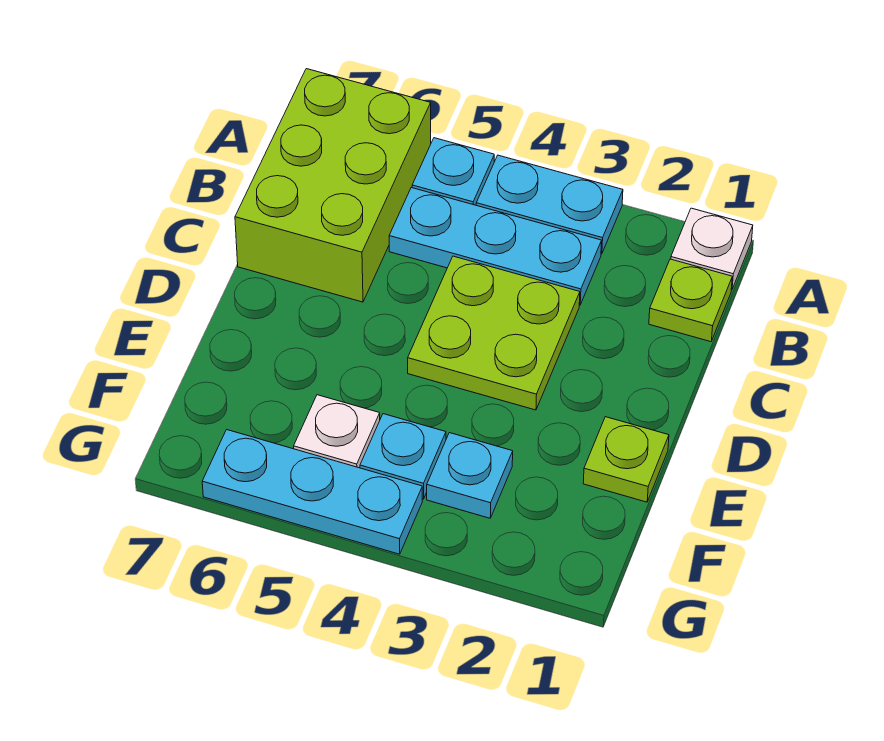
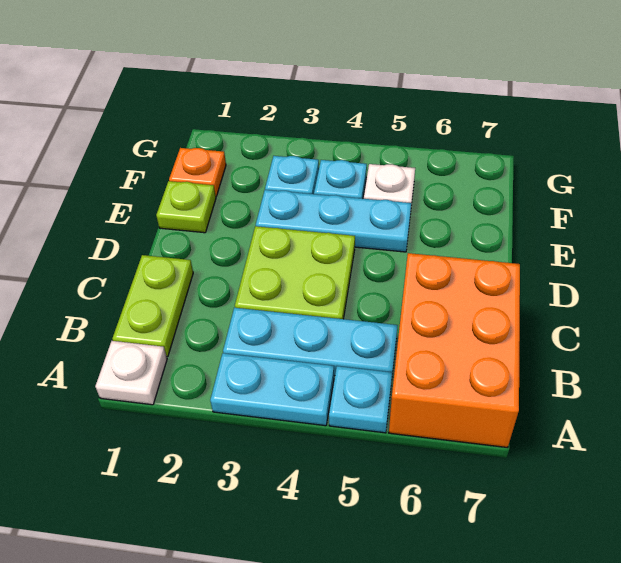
lime brick A6:C7 level 1 -> orange brick A6:C7 level 1
lime plate B1 level 1 -> lime plate B1:C1 level 1
none -> orange plate F1 level 1
cyan plate G4:G6 level 1 -> cyan plate E3:E5 level 1

